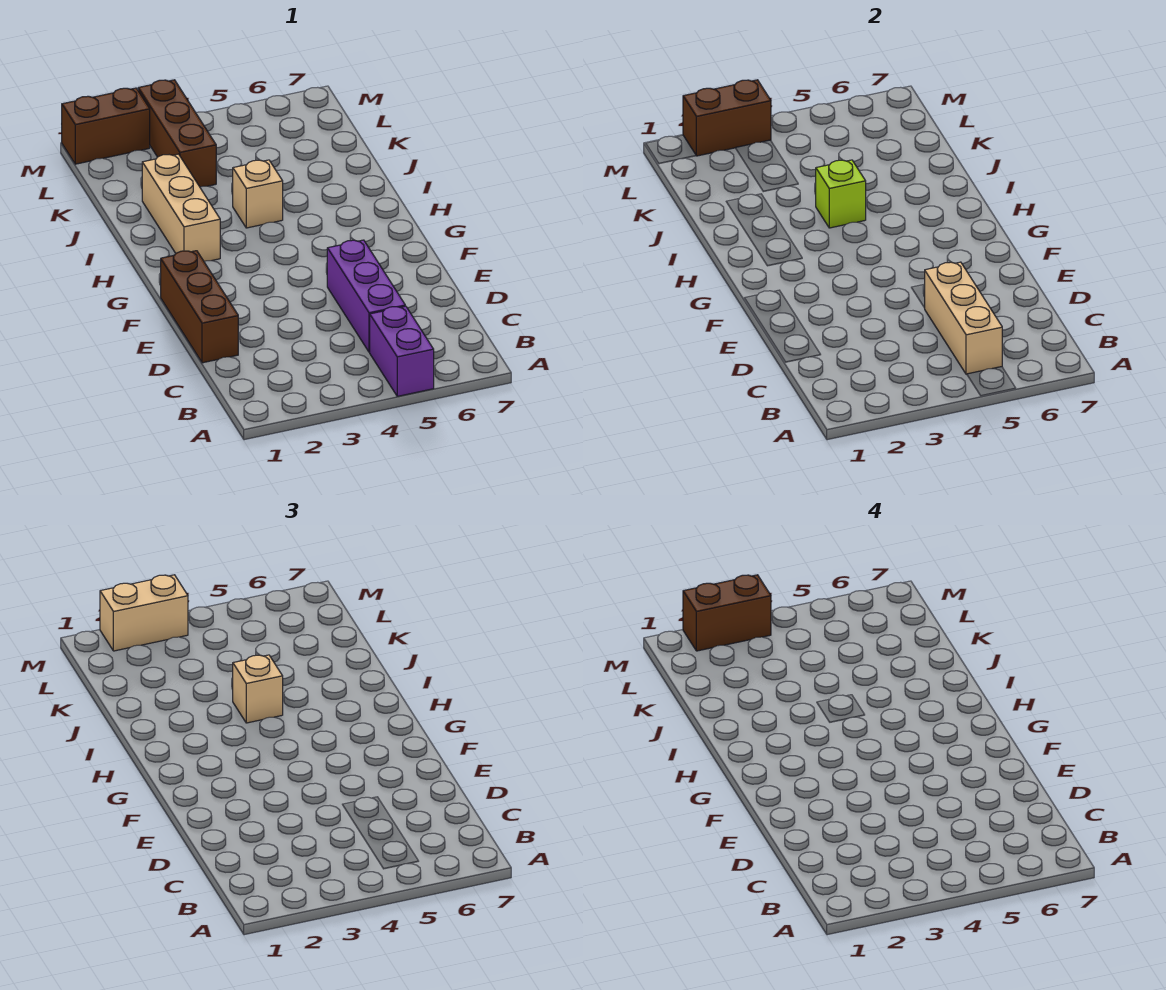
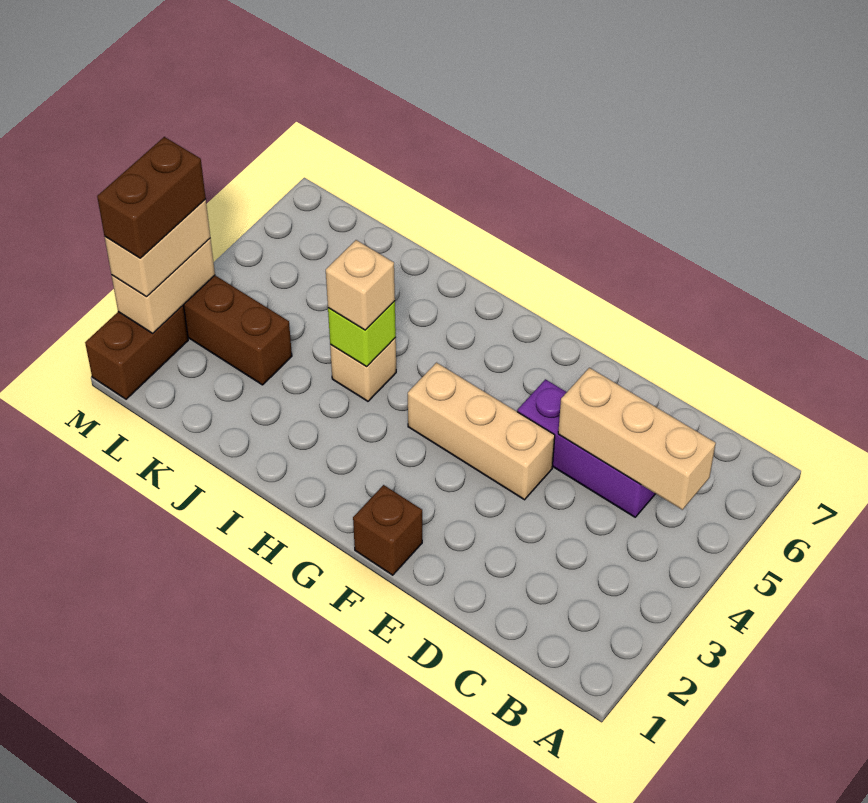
purple brick A5:B5 level 1 -> none
brown brick D1:F1 level 1 -> brown brick F1 level 1
tan brick H2:J2 level 1 -> tan brick E4:G4 level 1
brown brick M2:M3 level 2 -> tan brick M2:M3 level 2

